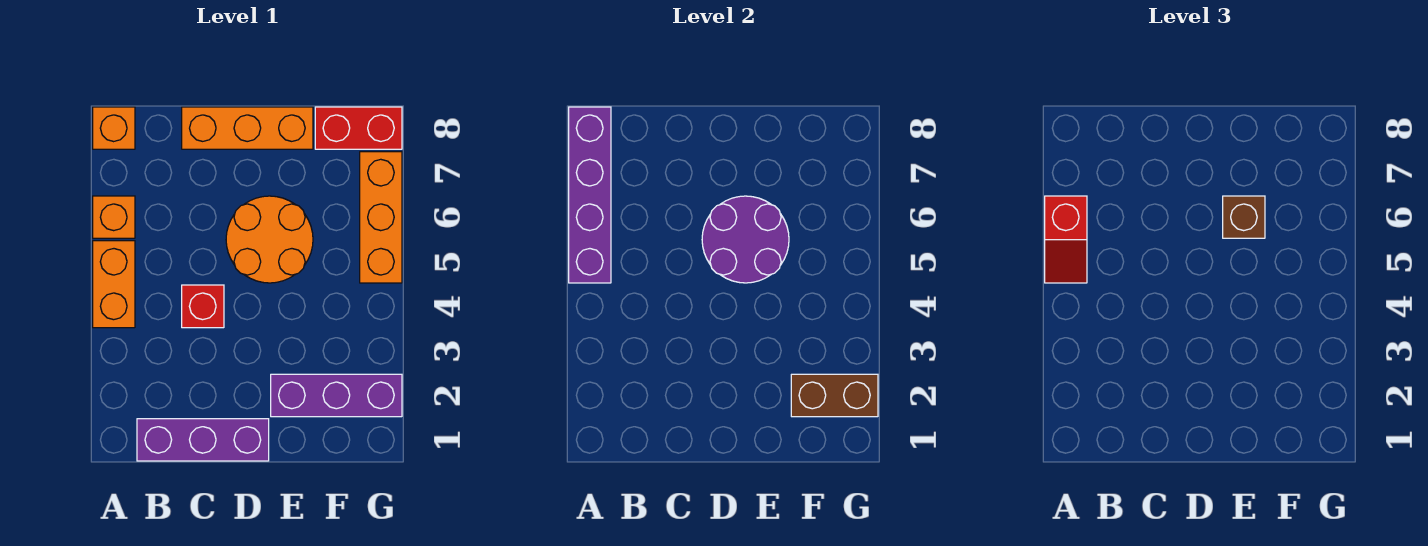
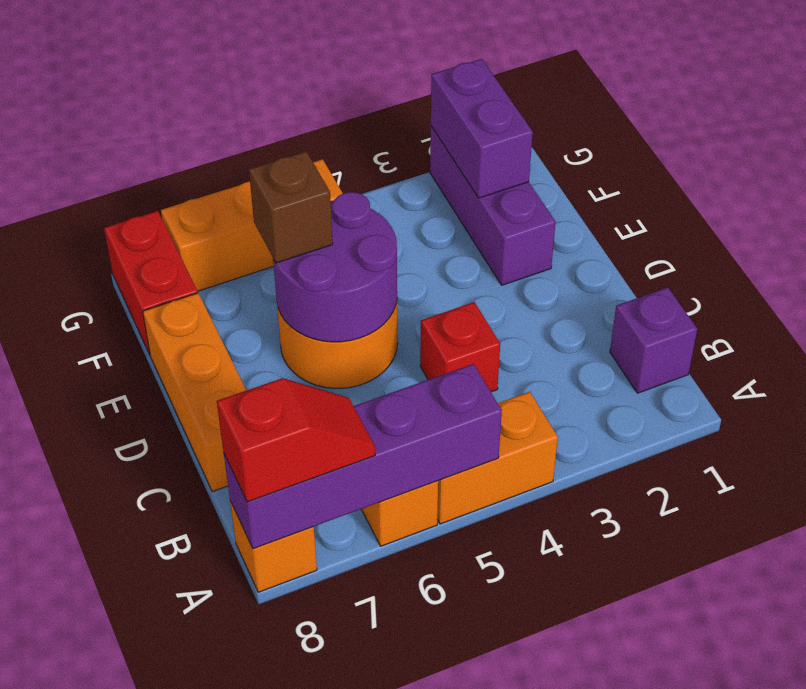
red slope A5:A6 level 3 top 6 -> red slope A7:A8 level 3 top 8
purple brick B1:D1 level 1 -> purple brick B1 level 1
brown brick F2:G2 level 2 -> purple brick F2:G2 level 2

